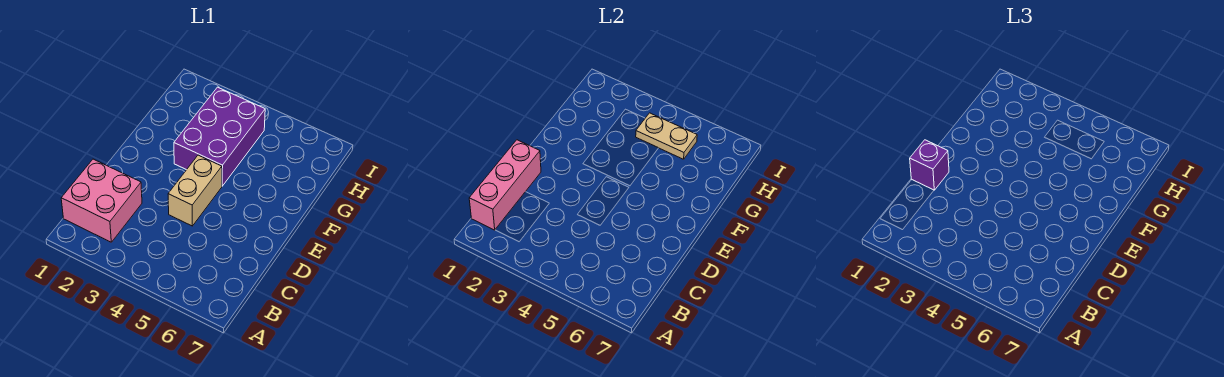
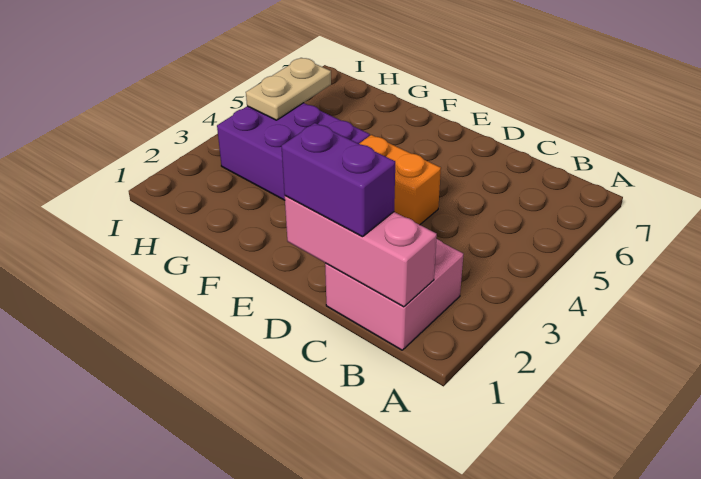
purple brick D1 level 3 -> purple brick C1:D1 level 3
tan brick D4:E4 level 1 -> orange brick D4:E4 level 1

